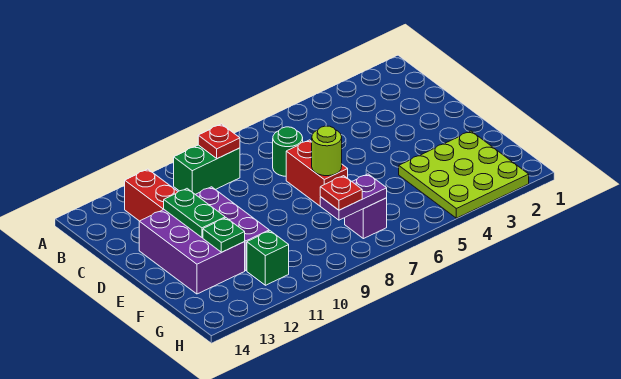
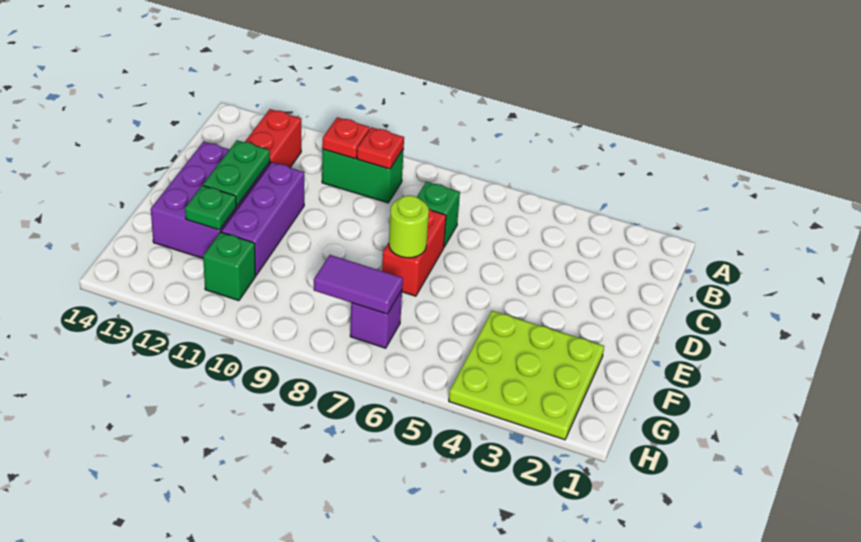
green round brick C7 level 1 -> green brick C7 level 1
purple plate G7:G8 level 2 -> purple tile G7:G8 level 2
red plate G8 level 3 -> red plate B10 level 2

